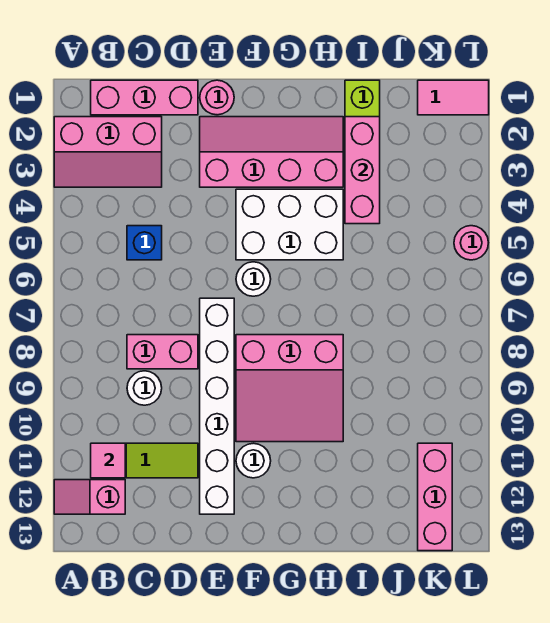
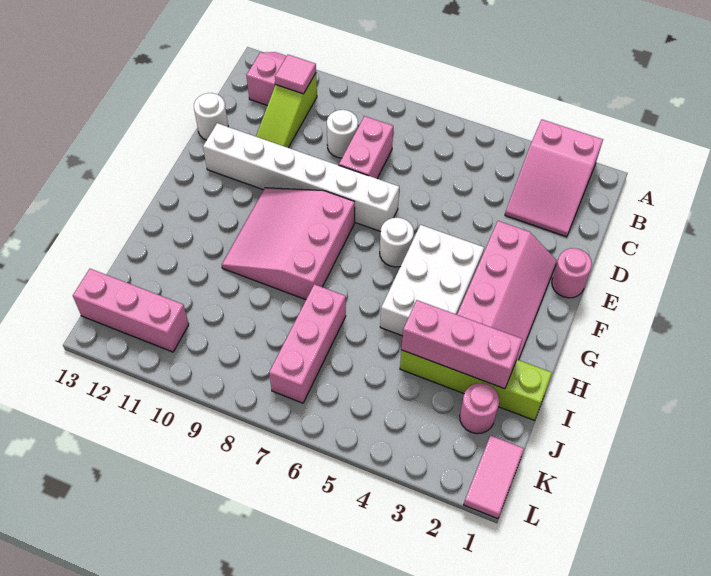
pink slope A2:C3 level 1 top 2 -> pink slope A2:C3 level 1 top A
pink brick B1:D1 level 1 -> pink brick I7:K7 level 1
blue brick C5 level 1 -> none
white round brick F11 level 1 -> white round brick D13 level 1
pink round brick L5 level 1 -> pink round brick J2 level 1

